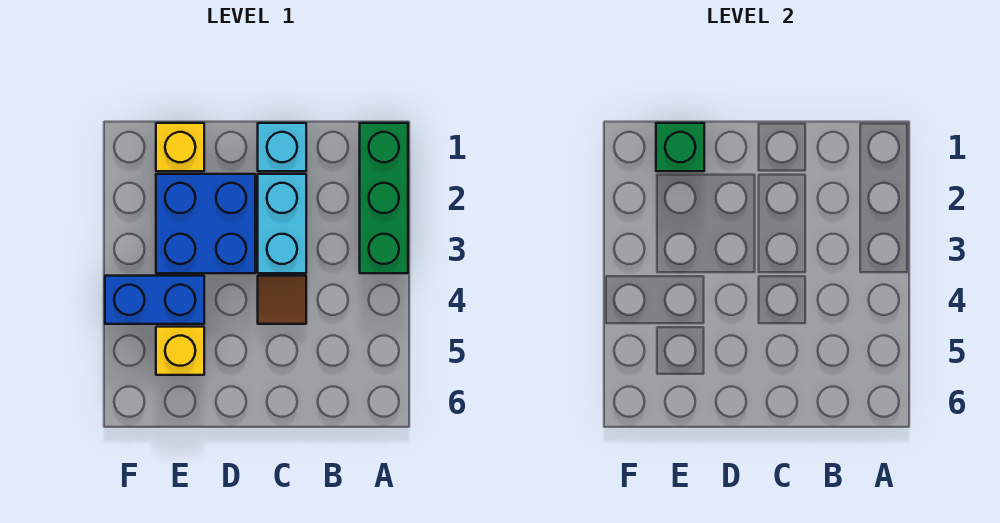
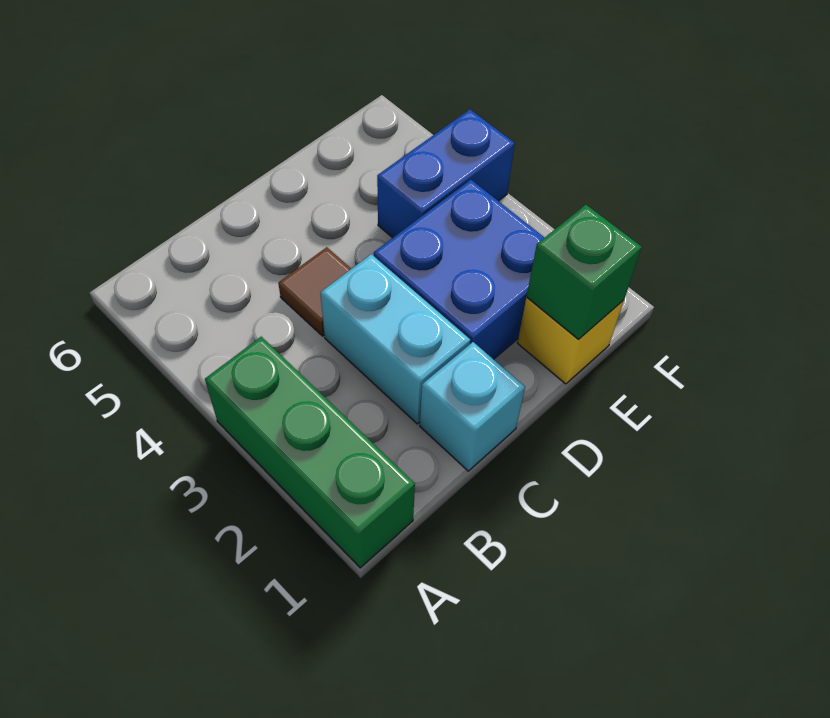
yellow brick E5 level 1 -> none

